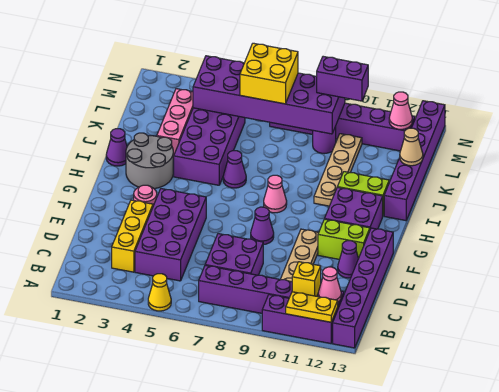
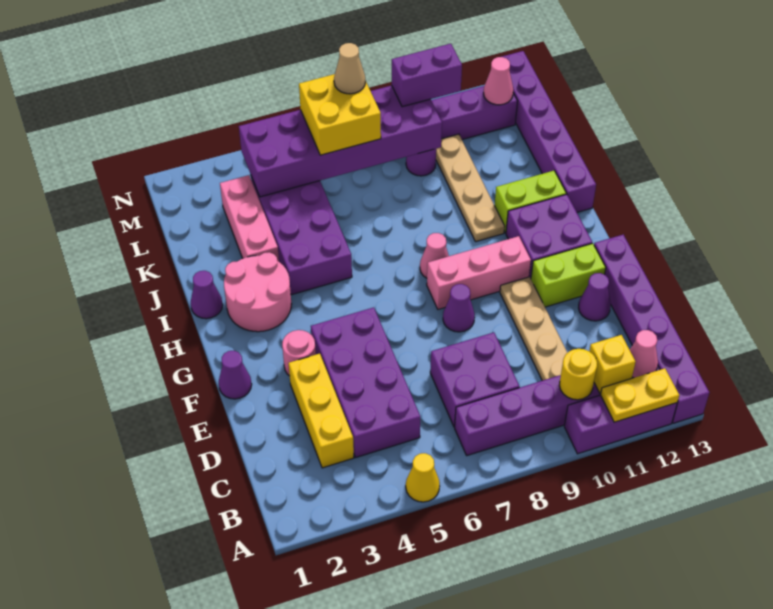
none -> yellow round brick B10 level 2
none -> pink brick G8:G10 level 1
grey round brick H2:I3 level 1 -> pink round brick H2:I3 level 1
purple cone I6 level 1 -> purple cone F1 level 1
tan cone K13 level 2 -> tan cone M7 level 4

